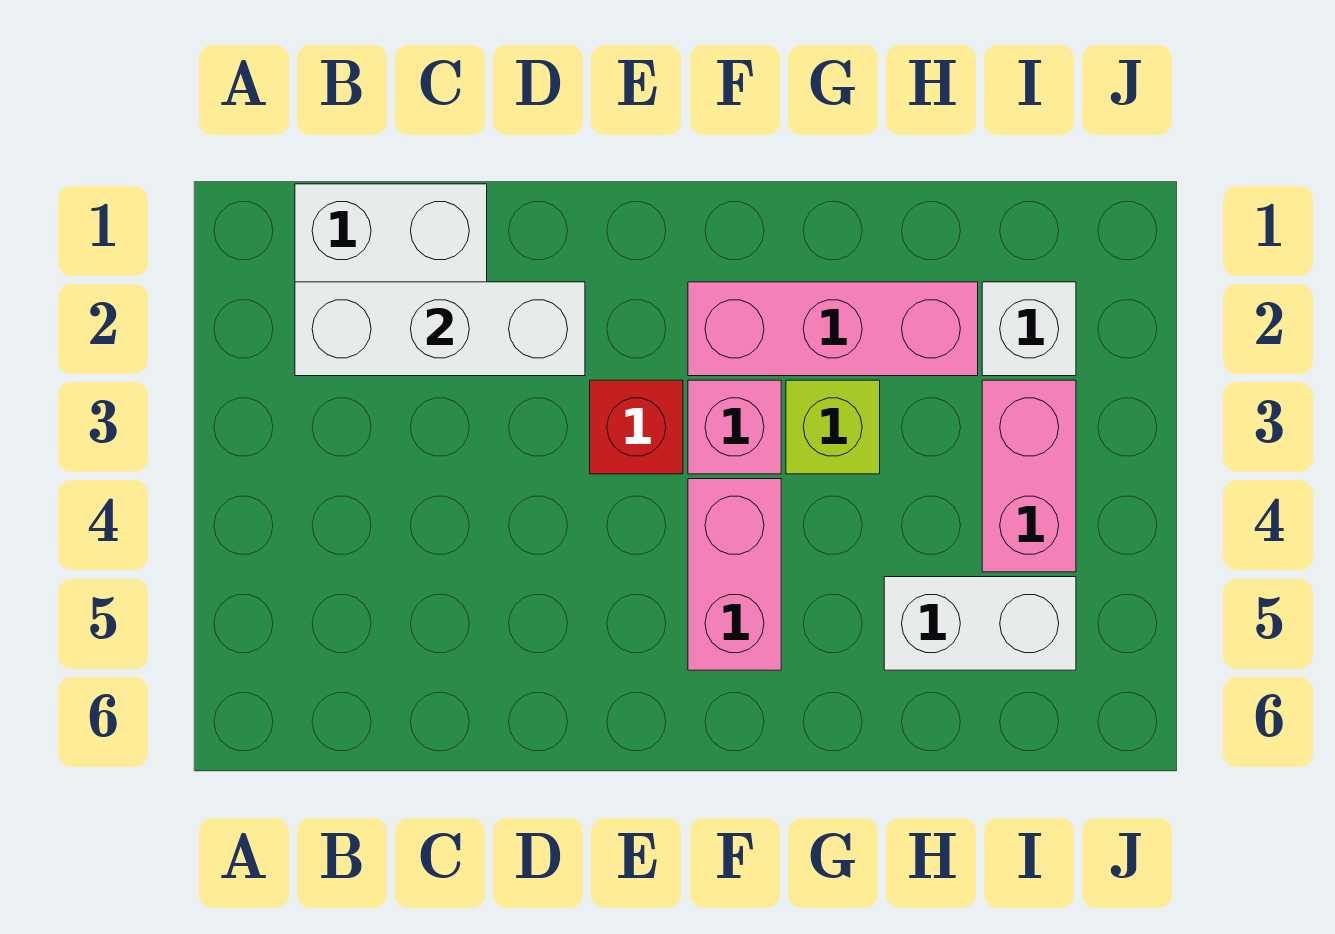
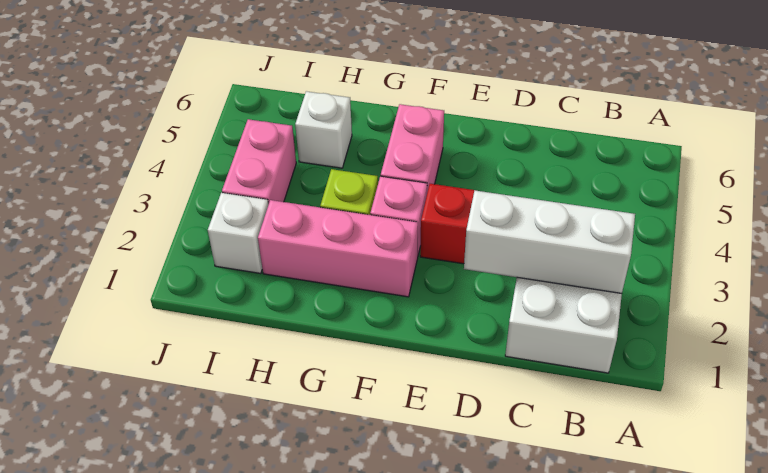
white brick H5:I5 level 1 -> white brick H5 level 1

